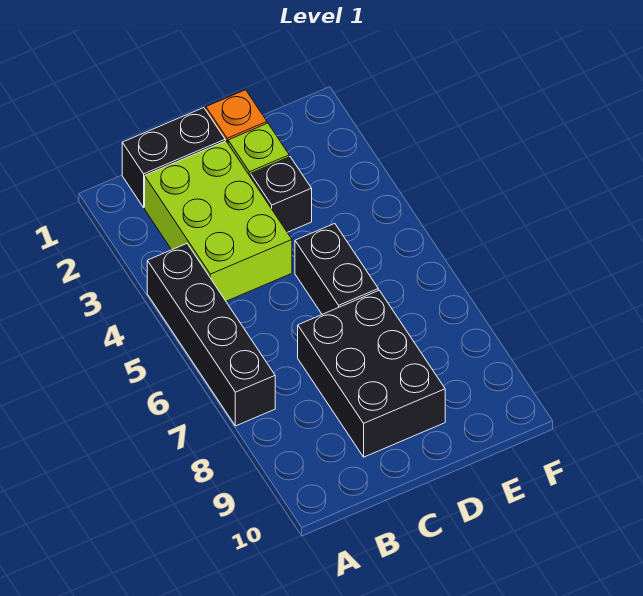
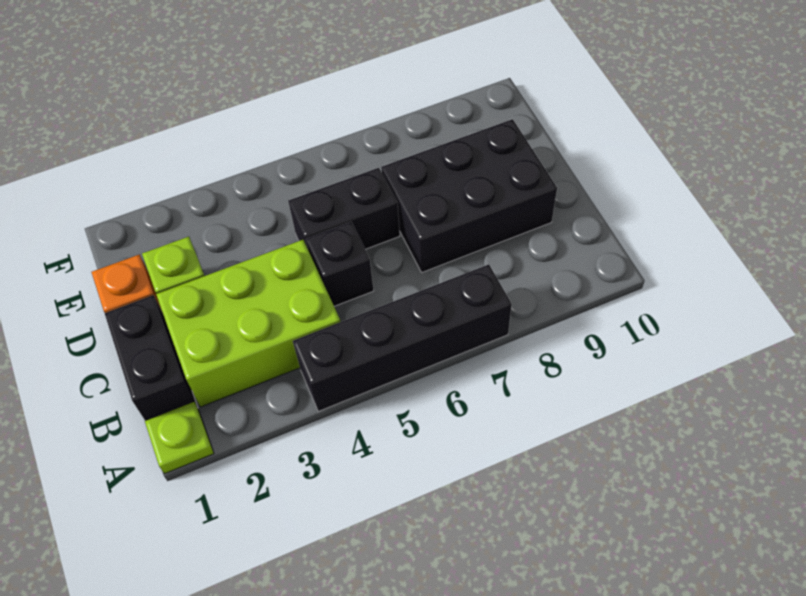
none -> lime plate A1 level 1
black brick D3 level 1 -> black brick C5 level 1

